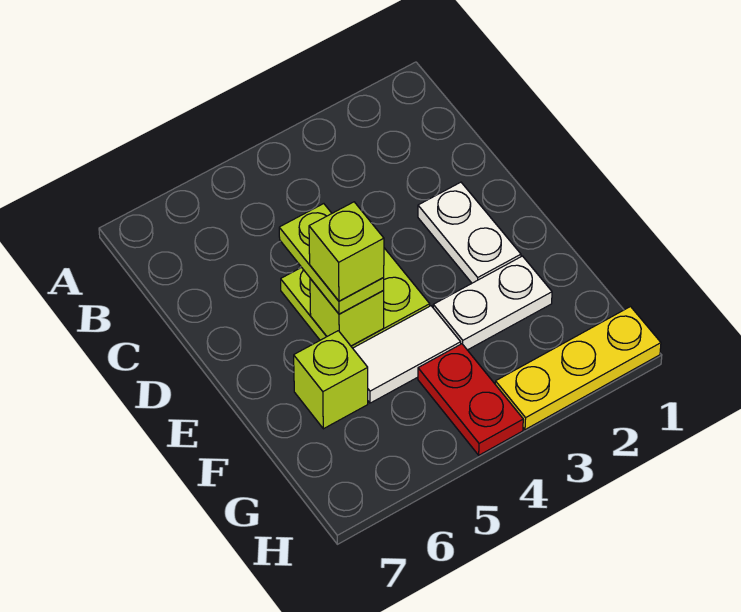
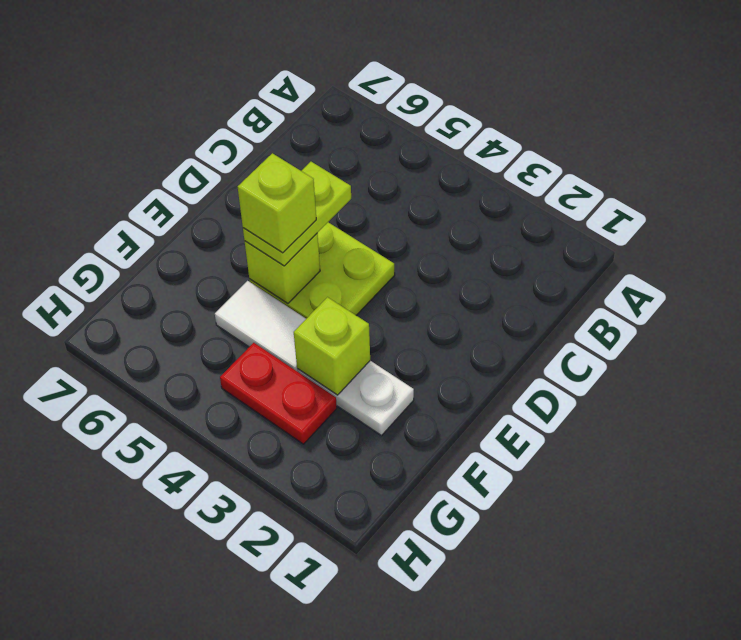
white plate D2:E2 level 1 -> none
lime brick F6 level 1 -> lime brick F3 level 2
red plate G4:H4 level 1 -> red plate G3:G4 level 1
yellow plate H1:H3 level 1 -> none

